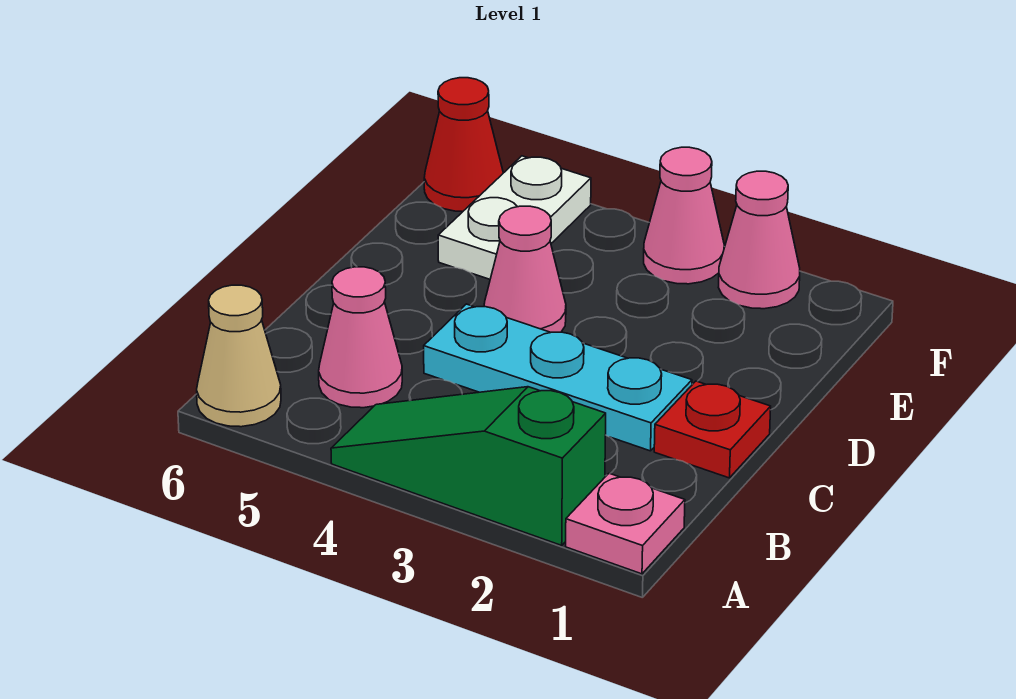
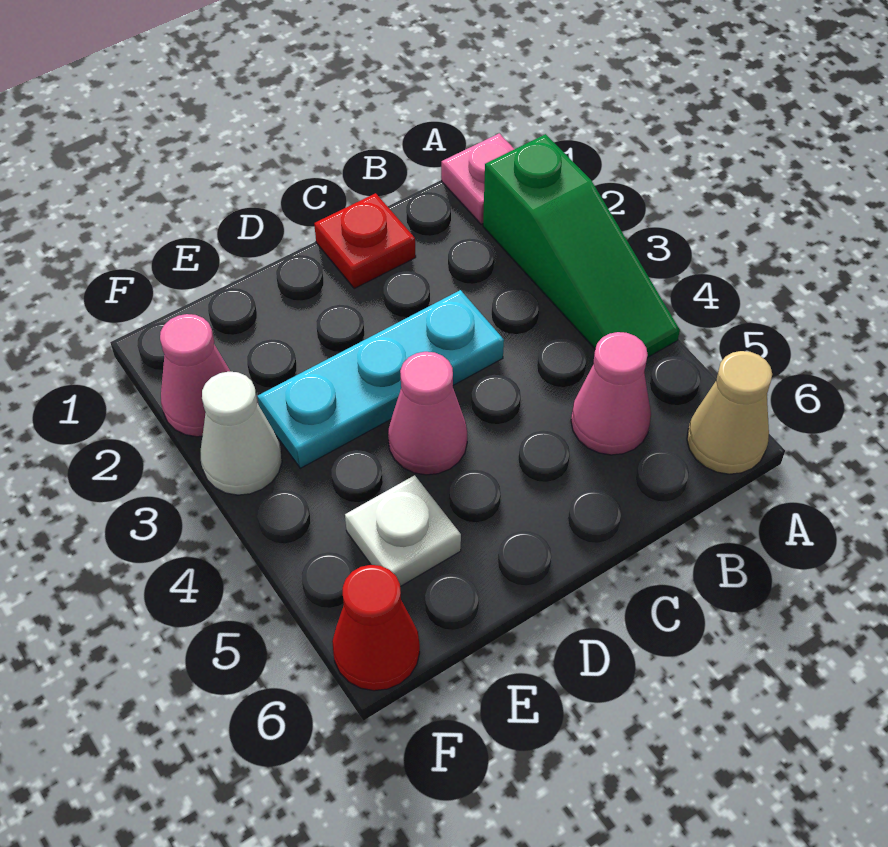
cyan plate C2:C4 level 1 -> cyan plate C3:E3 level 1
white plate E5:F5 level 1 -> white plate E5 level 1
pink cone F3 level 1 -> white cone F3 level 1

